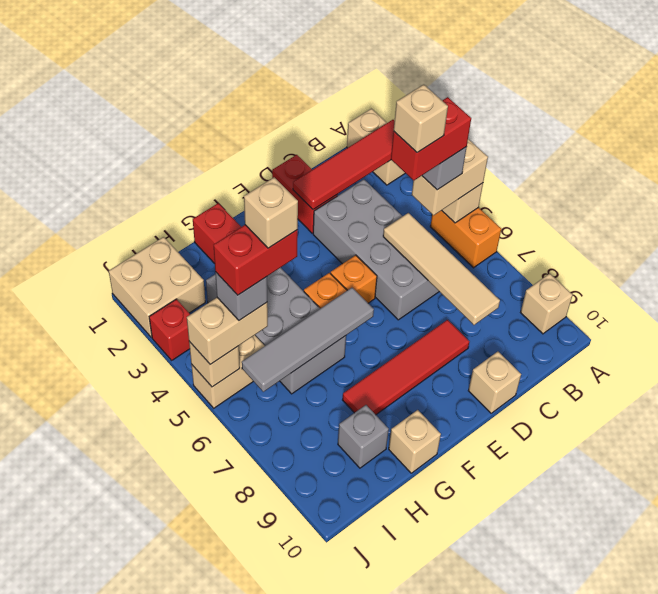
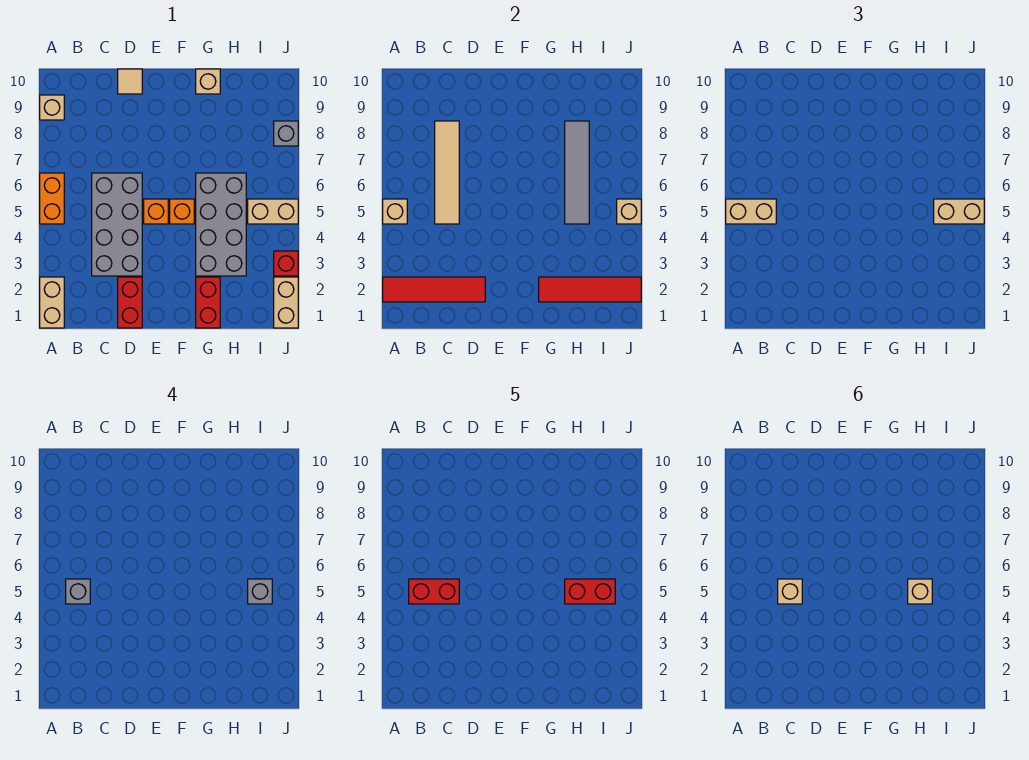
red tile D8:G8 level 1 -> red tile G2:J2 level 2
tan brick D10 level 1 -> tan tile D10 level 1
grey tile F6:I6 level 2 -> grey tile H5:H8 level 2
grey brick H9 level 1 -> grey brick J8 level 1
tan brick I1:J2 level 1 -> tan brick J1:J2 level 1

